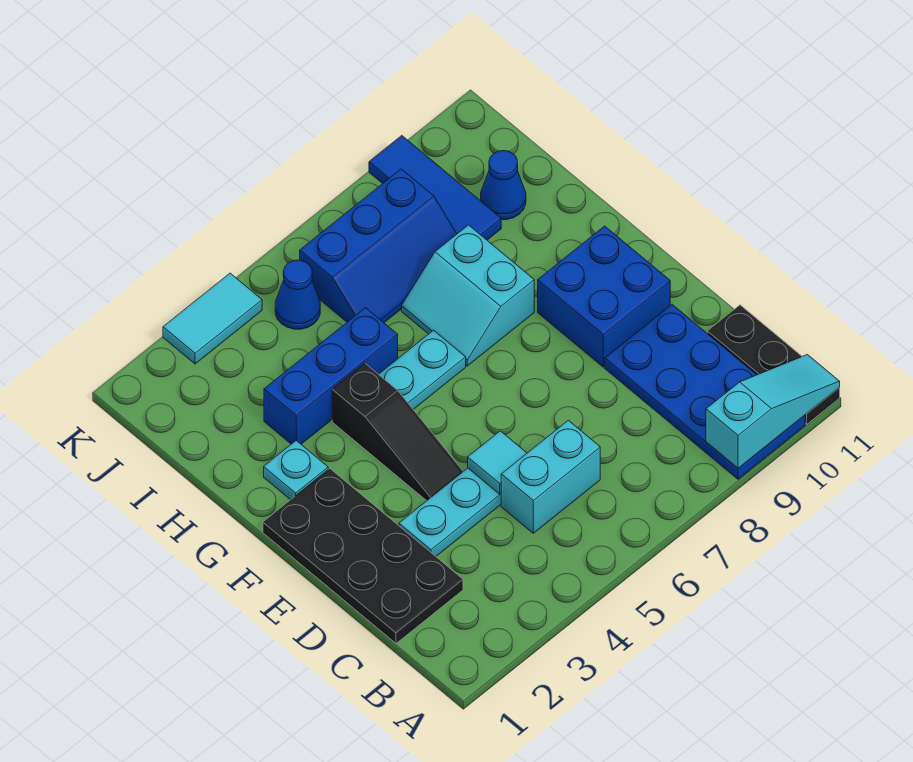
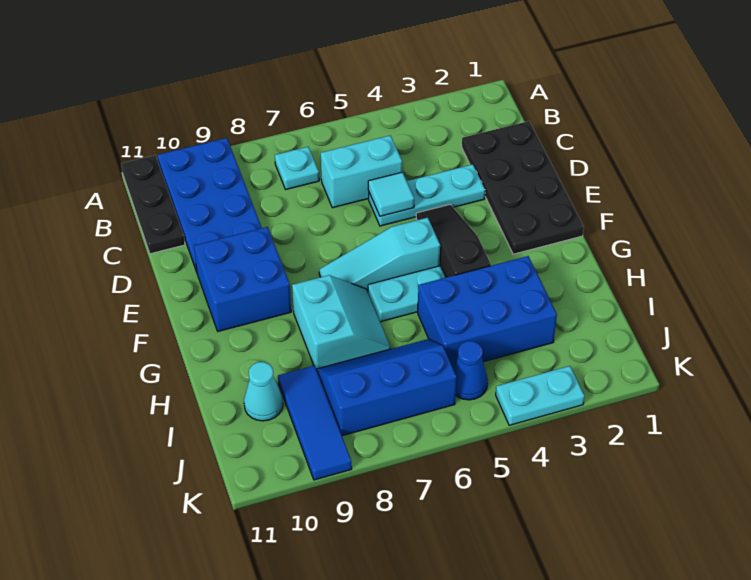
cyan slope A9:A11 level 2 top 9 -> cyan slope F5:F7 level 1 top 5
cyan plate G2 level 1 -> cyan plate B7 level 1
blue brick H3:H5 level 1 -> blue brick H3:I5 level 1
blue cone I10 level 1 -> cyan cone I10 level 1
cyan tile K3:K4 level 1 -> cyan plate K3:K4 level 1

